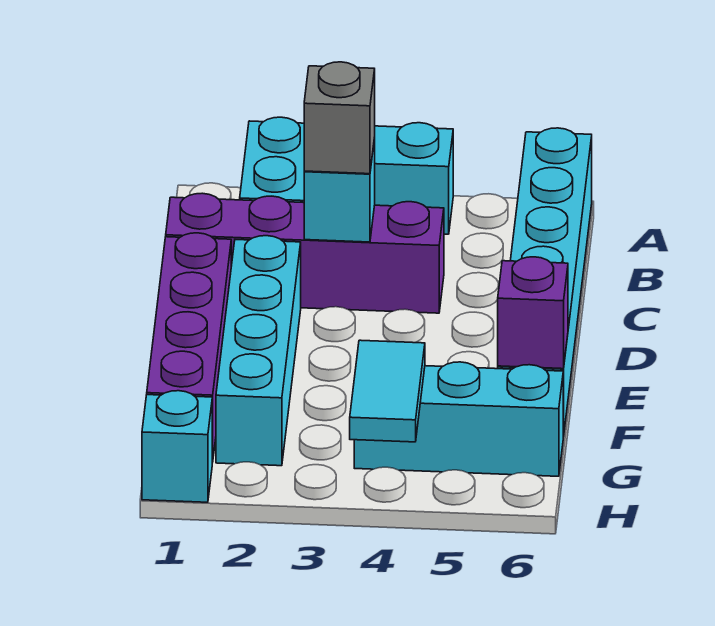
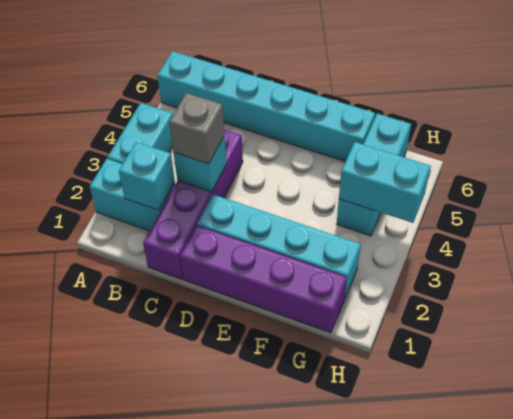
purple brick F6 level 2 -> none
cyan tile G4:H4 level 2 -> cyan brick G4:H4 level 2
cyan brick H1 level 1 -> cyan brick B2 level 2

